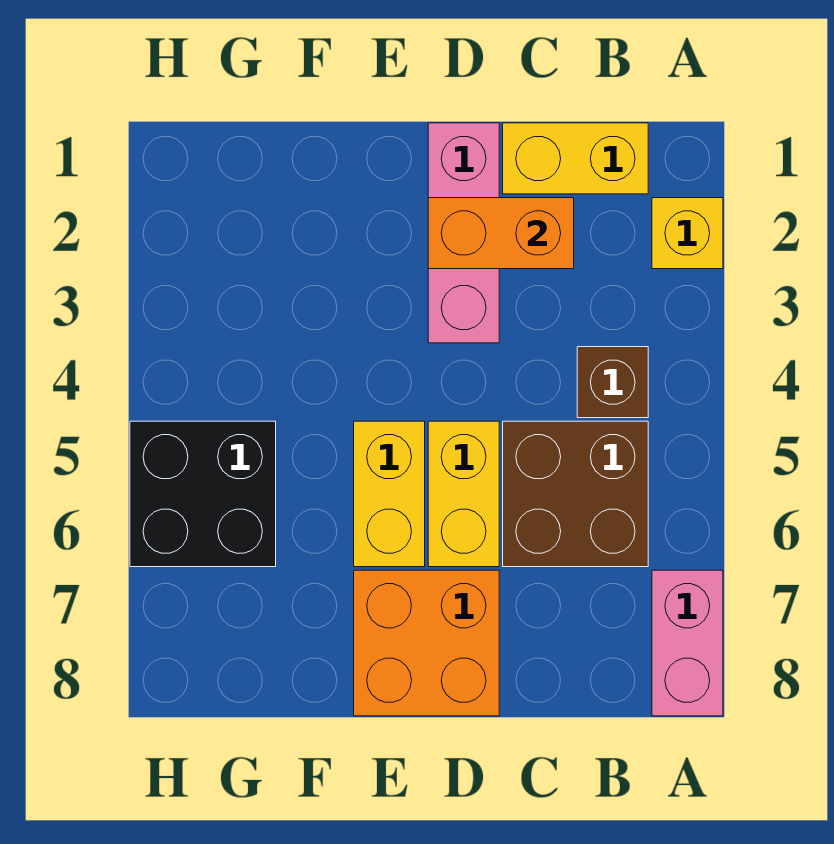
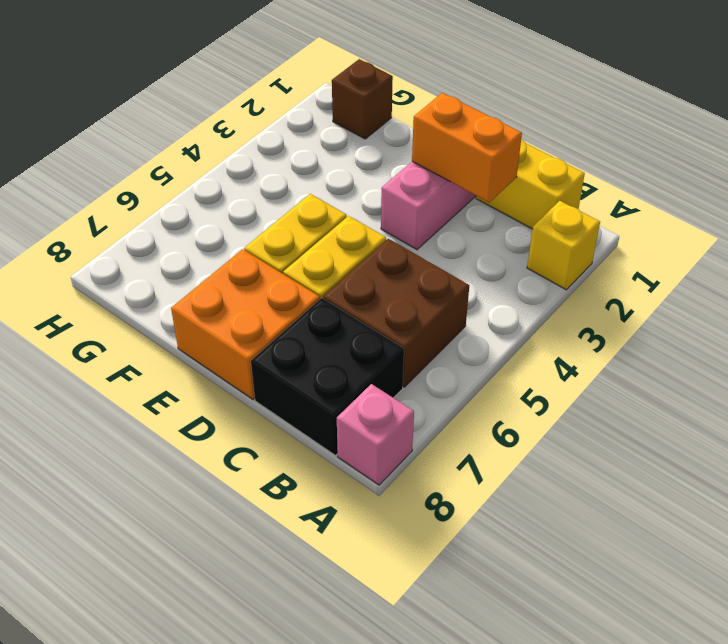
pink brick A7:A8 level 1 -> pink brick A8 level 1
brown brick B4 level 1 -> brown brick G1 level 1
black brick G5:H6 level 1 -> black brick B7:C8 level 1

